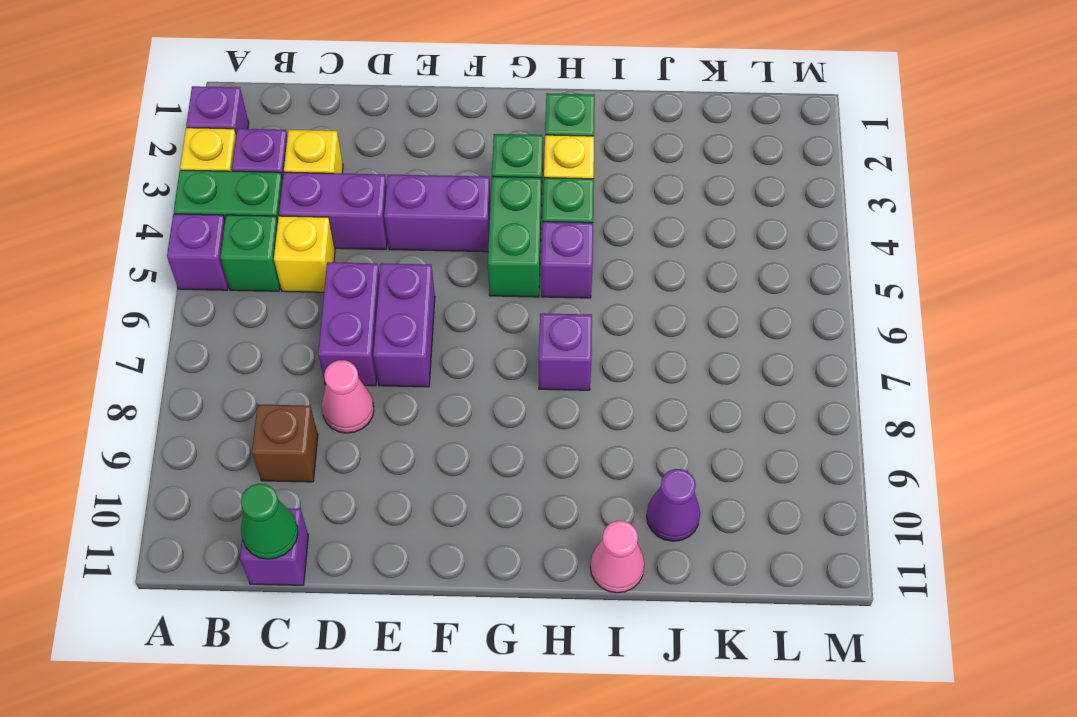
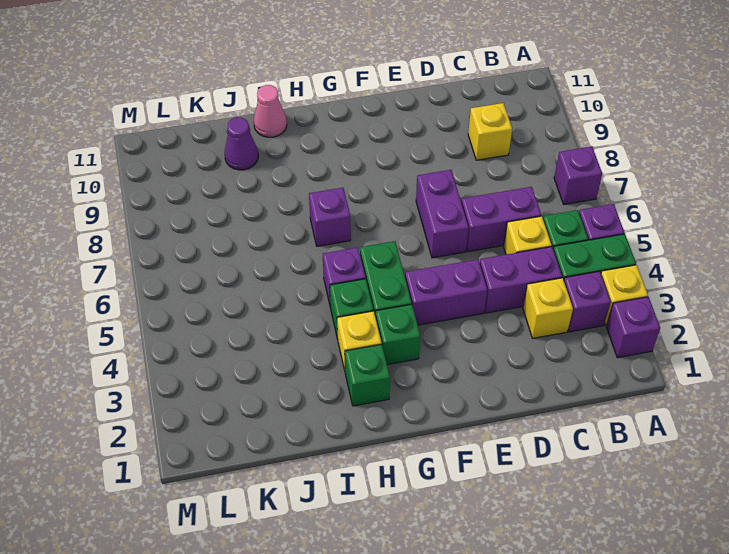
brown brick C9 level 1 -> yellow brick C9 level 1
purple brick C11 level 1 -> purple brick A7 level 1
green cone C11 level 2 -> none
purple brick D6:D7 level 1 -> purple brick C6:D6 level 1
pink cone D8 level 1 -> none

